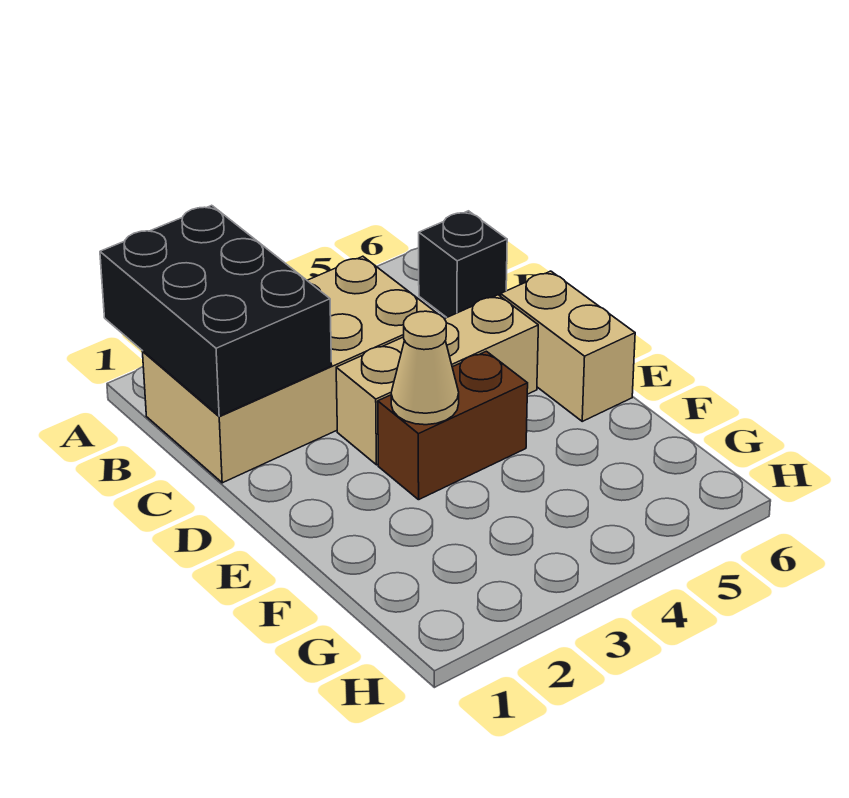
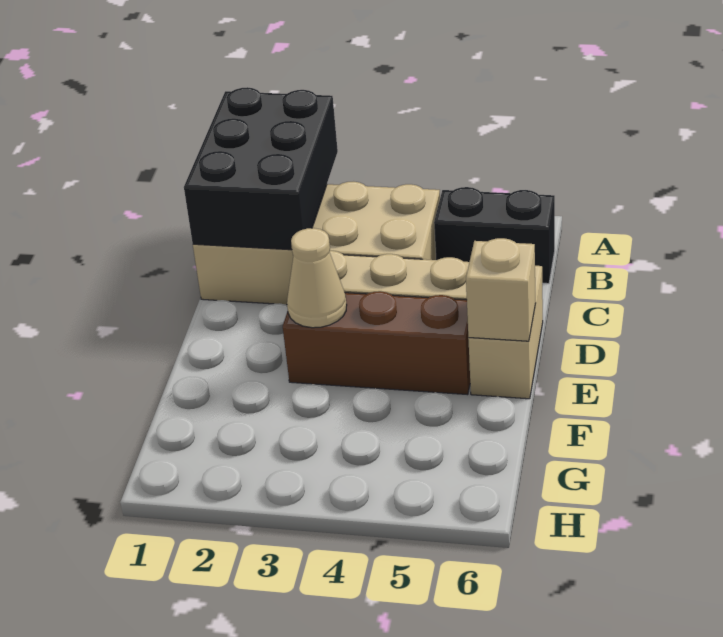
black brick B6 level 1 -> black brick B5:B6 level 1
brown brick E3:E4 level 1 -> brown brick E3:E5 level 1
none -> tan brick E6 level 2

